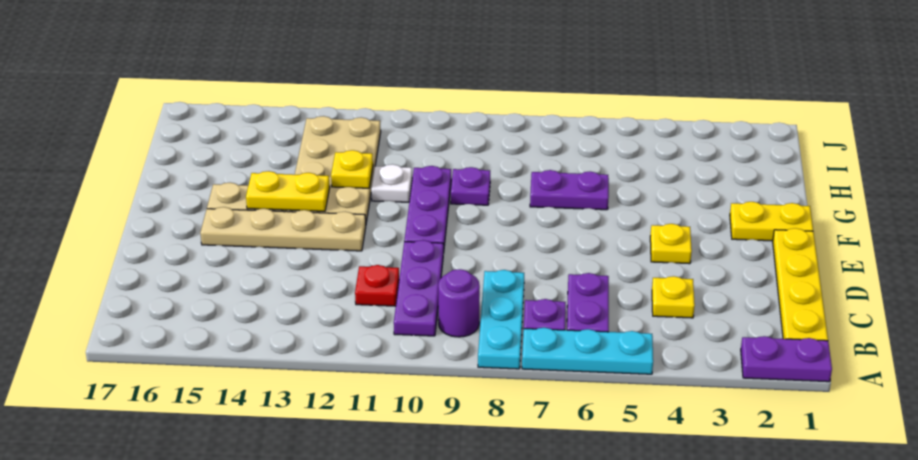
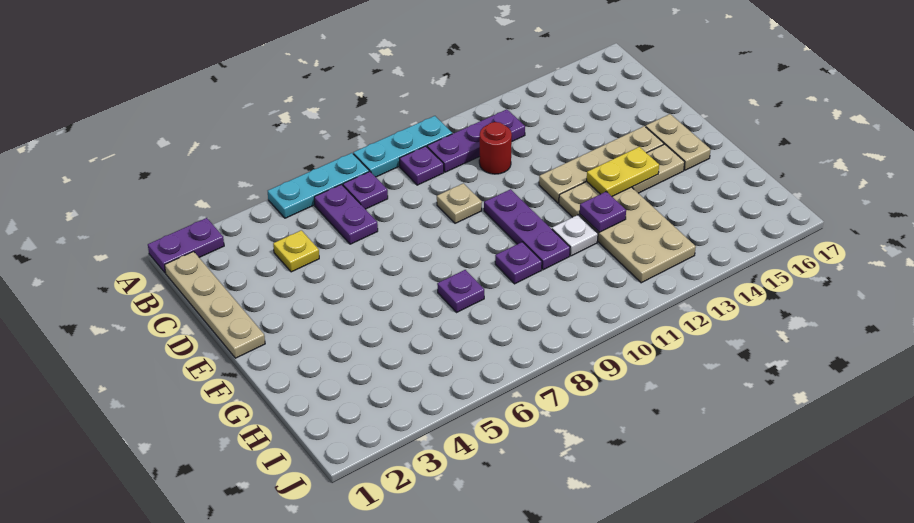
cyan plate A8:C8 level 1 -> cyan plate A8:A10 level 1
yellow plate B1:E1 level 1 -> tan plate B1:E1 level 1
purple round brick B9 level 1 -> purple plate B9 level 1
purple plate B10:D10 level 1 -> purple plate B10:B12 level 1
red plate C11 level 1 -> red round brick C11 level 1
none -> tan plate D9 level 1
yellow plate E4 level 1 -> none
none -> tan plate E16:F16 level 1
yellow plate F1:F2 level 1 -> none
purple plate G6:G7 level 1 -> purple plate G7 level 1
yellow plate G12 level 2 -> purple plate G12 level 2

